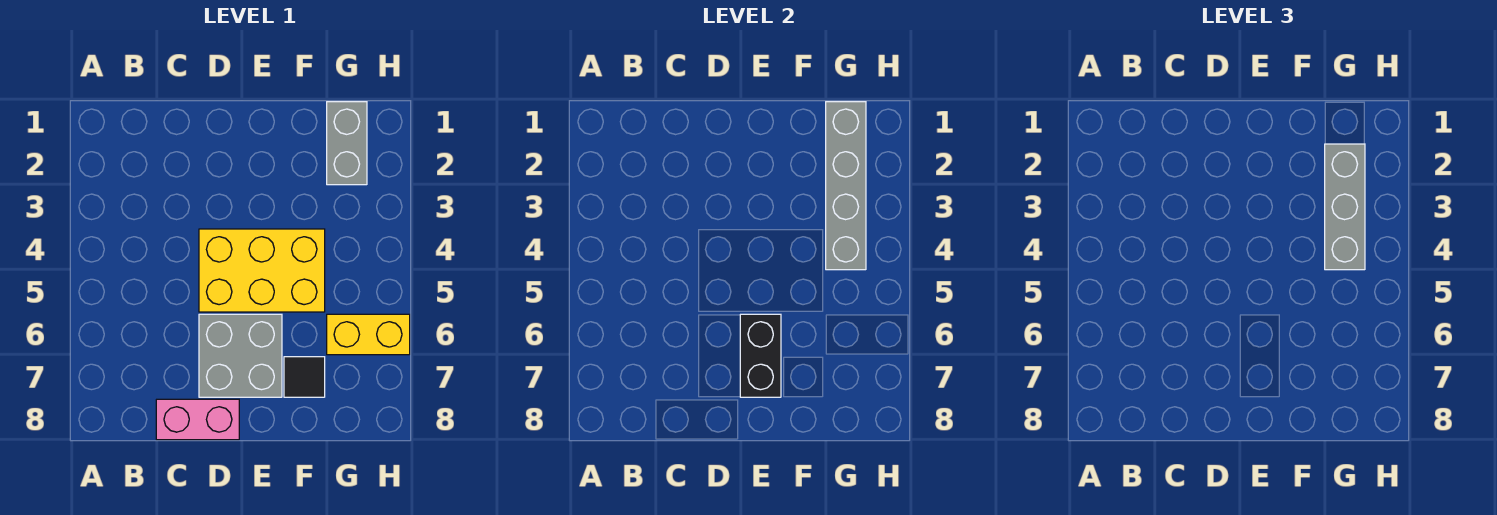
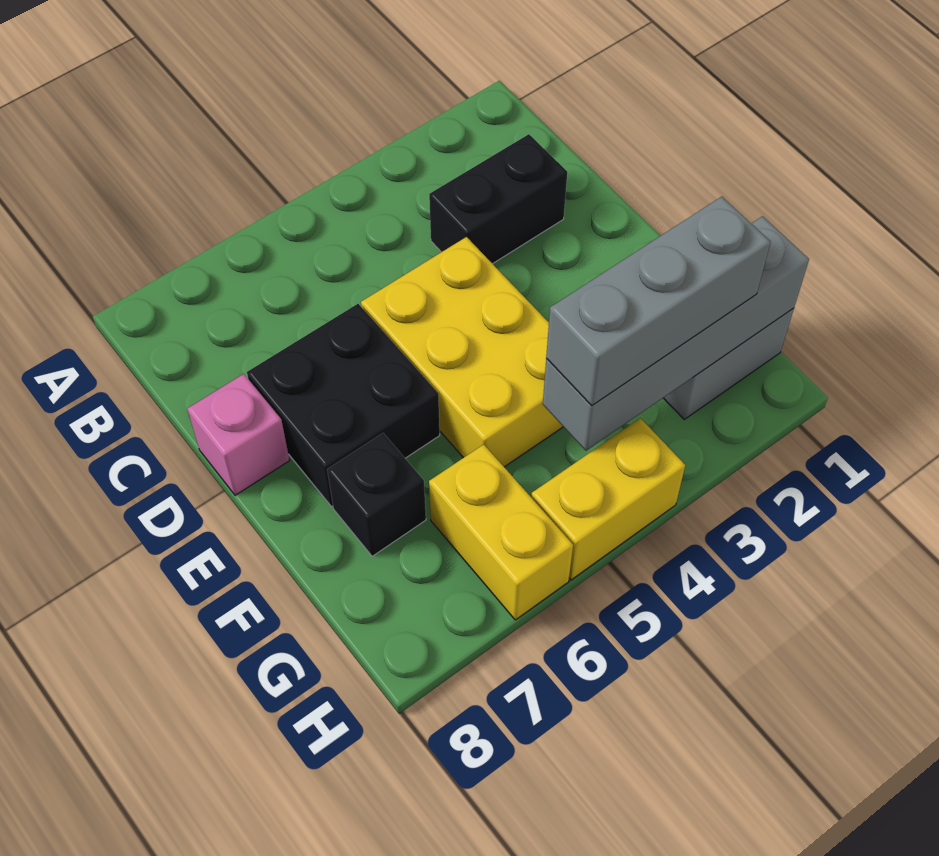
pink brick C8:D8 level 1 -> pink brick D8 level 1
grey brick D6:E7 level 1 -> black brick D6:E7 level 1
black brick E6:E7 level 2 -> black brick C2:C3 level 1
black tile F7 level 1 -> black brick F7 level 1
none -> yellow brick H4:H5 level 1

